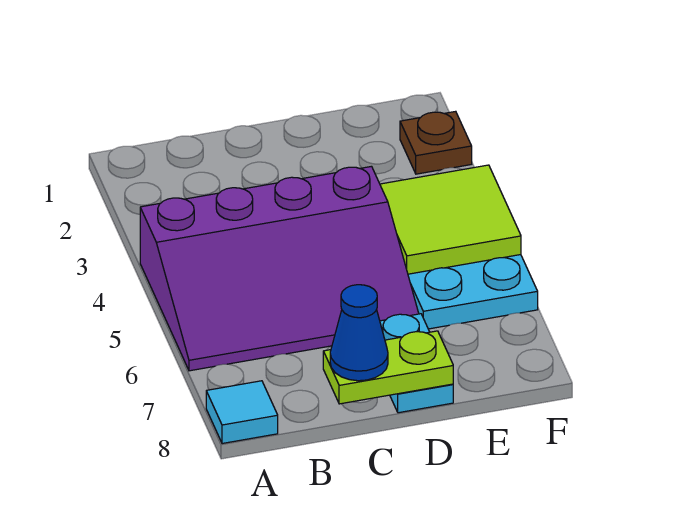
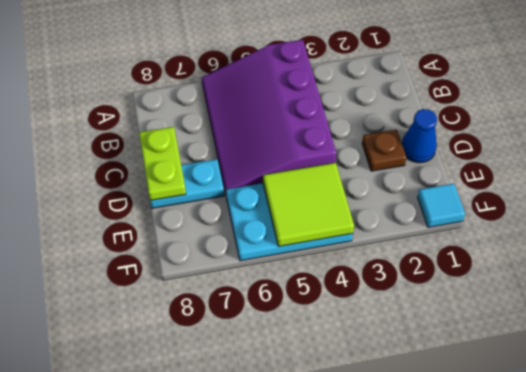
cyan tile A8 level 1 -> cyan tile F1 level 1
blue cone C8 level 3 -> blue cone D1 level 1
brown plate F2 level 1 -> brown plate D2 level 1

